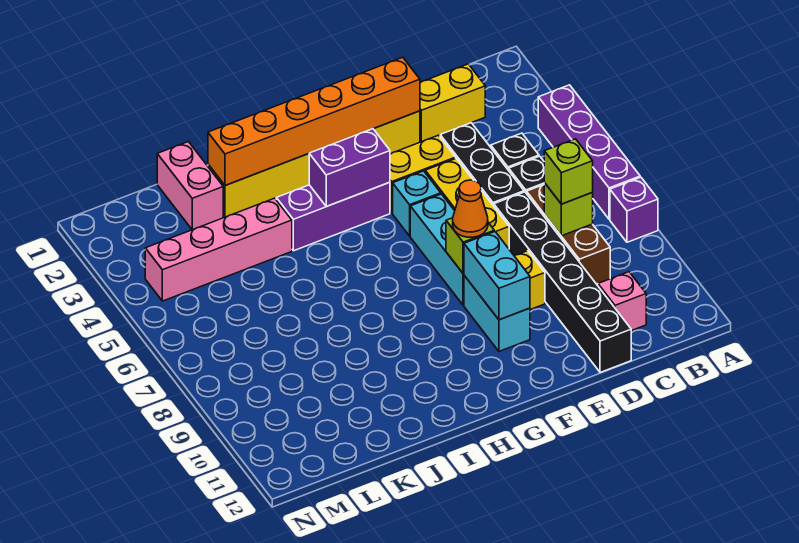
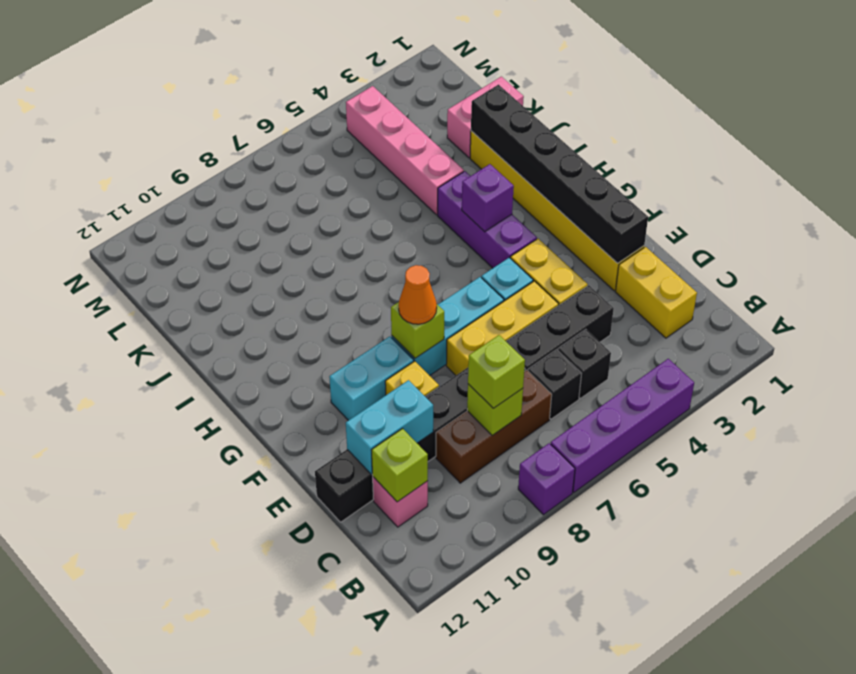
none -> lime brick C11 level 2
orange brick E2:J2 level 2 -> black brick E2:J2 level 2
cyan brick F9:F10 level 2 -> cyan brick D10:D11 level 2
purple brick G4:H4 level 2 -> purple brick H4 level 2

